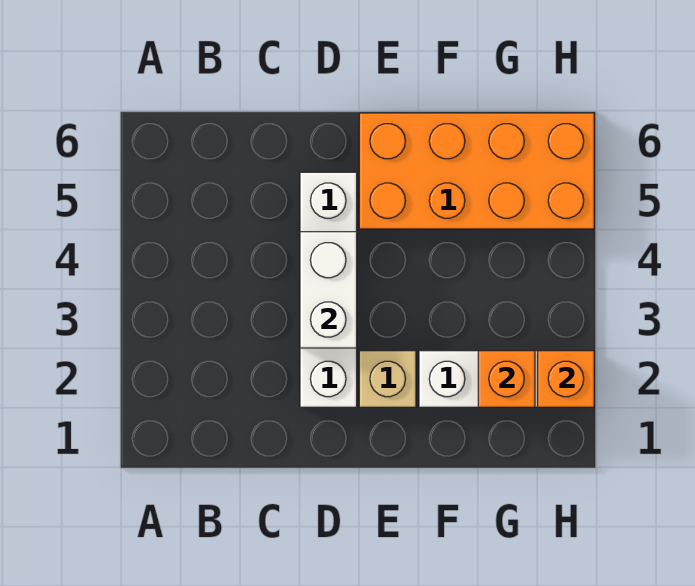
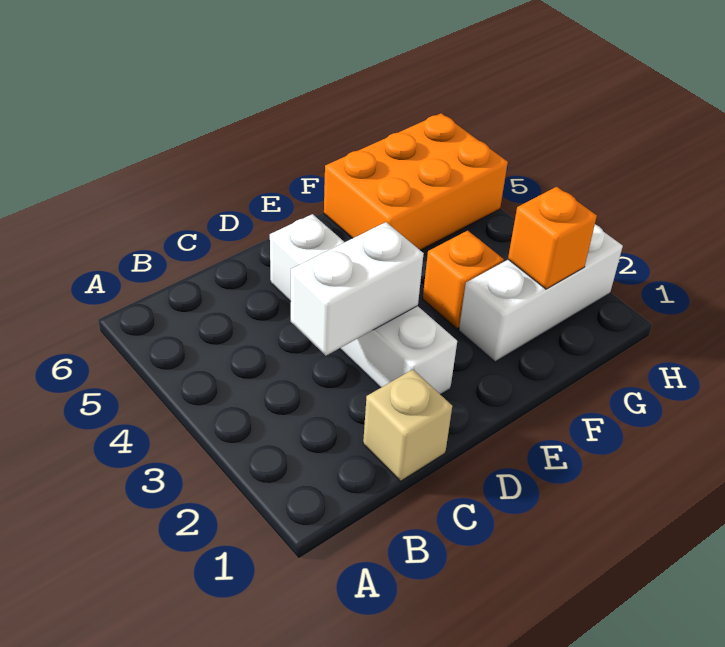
white brick D3:D4 level 2 -> white brick C3:D3 level 2
tan brick E2 level 1 -> tan brick C1 level 1
orange brick E5:H6 level 1 -> orange brick F5:H6 level 1
orange brick H2 level 2 -> orange brick F3 level 1

